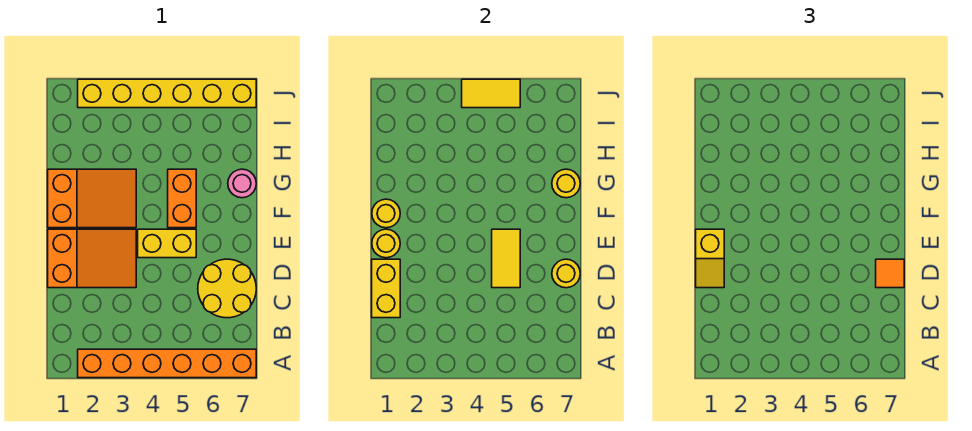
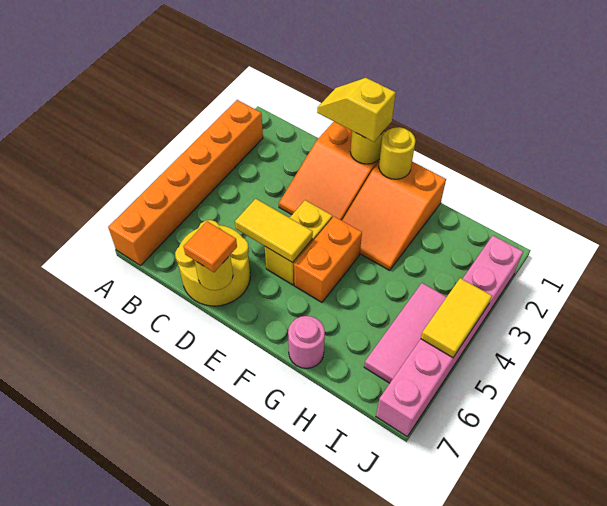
yellow brick C1:D1 level 2 -> none
orange brick F5:G5 level 1 -> orange brick F4:F5 level 1
yellow round brick G7 level 2 -> none
none -> pink tile I4:I6 level 1
yellow brick J2:J7 level 1 -> pink brick J2:J7 level 1

